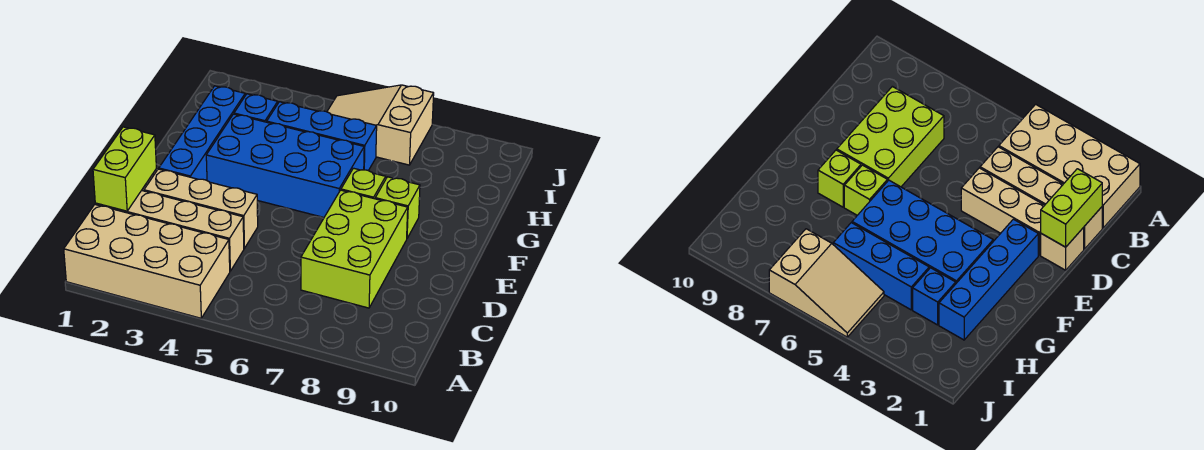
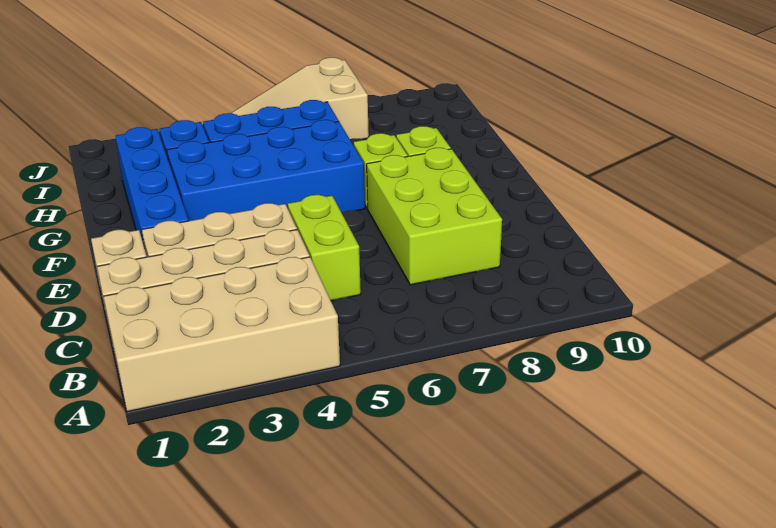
lime brick C1:D1 level 2 -> lime brick C5:D5 level 1

